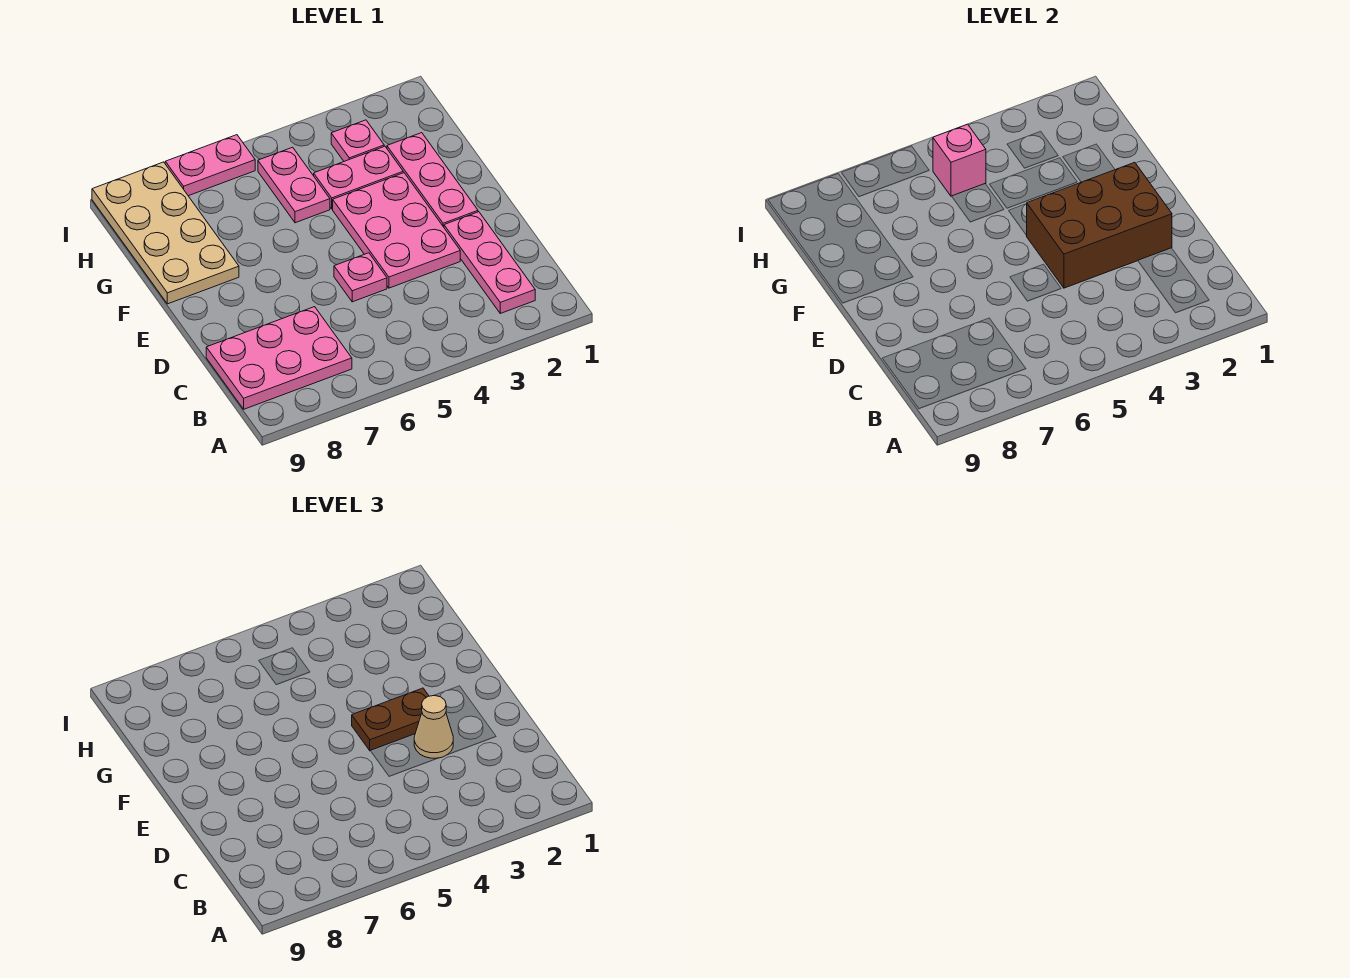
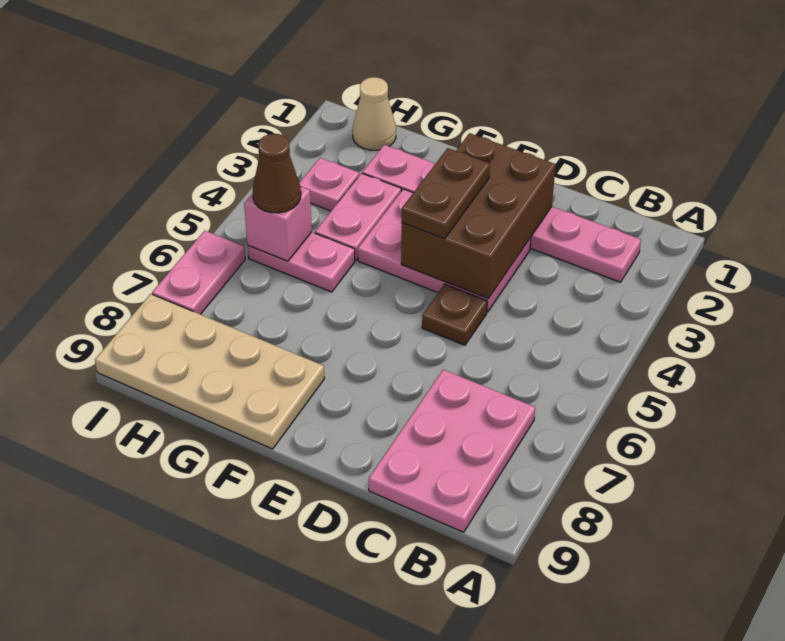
tan cone D3 level 3 -> tan cone H1 level 1
pink plate D5 level 1 -> brown plate D5 level 1
none -> brown cone H5 level 3

